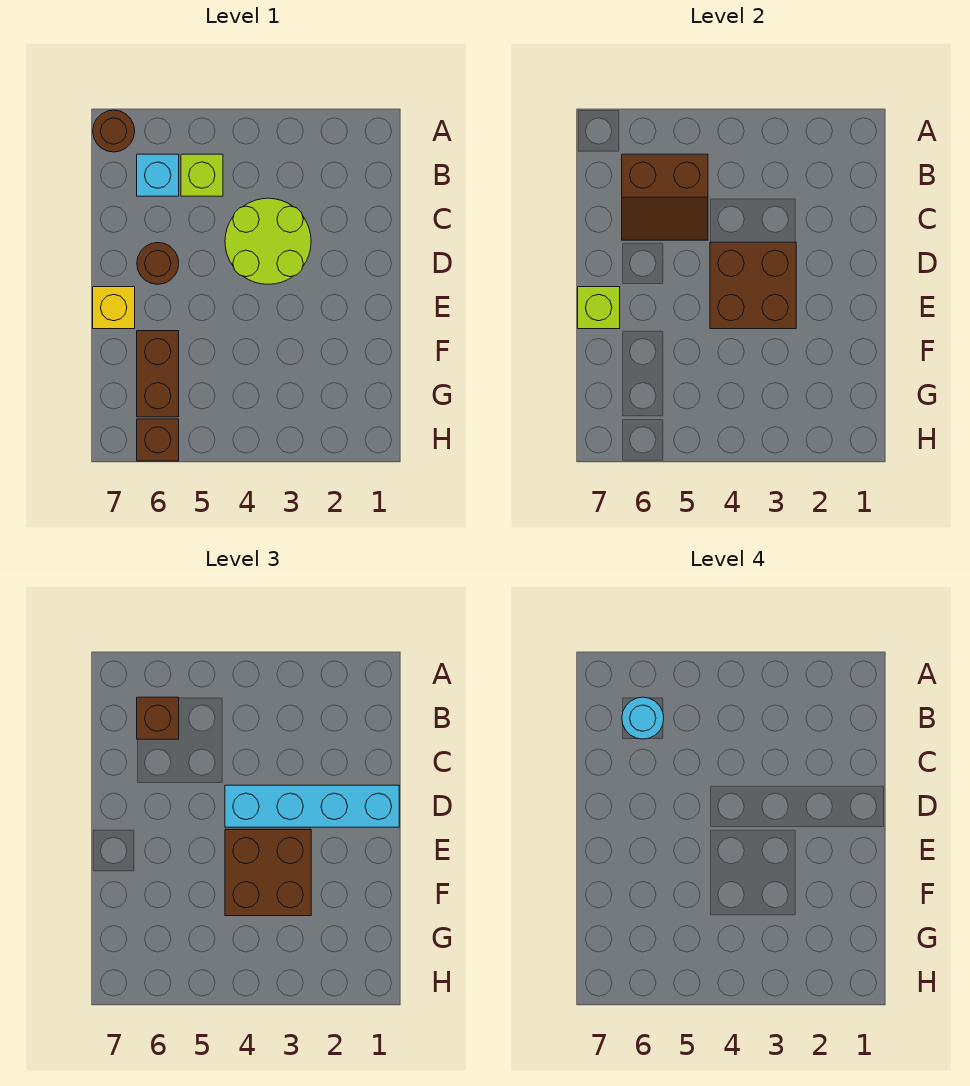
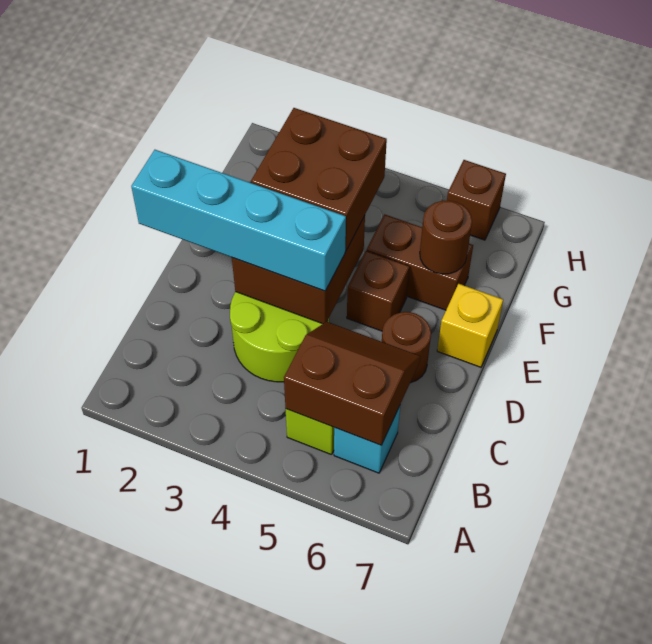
brown round brick A7 level 1 -> brown round brick F6 level 2
brown brick B6 level 3 -> brown brick E5 level 1
cyan round brick B6 level 4 -> none
lime brick E7 level 2 -> none
brown brick F6:G6 level 1 -> brown brick F5:F6 level 1

